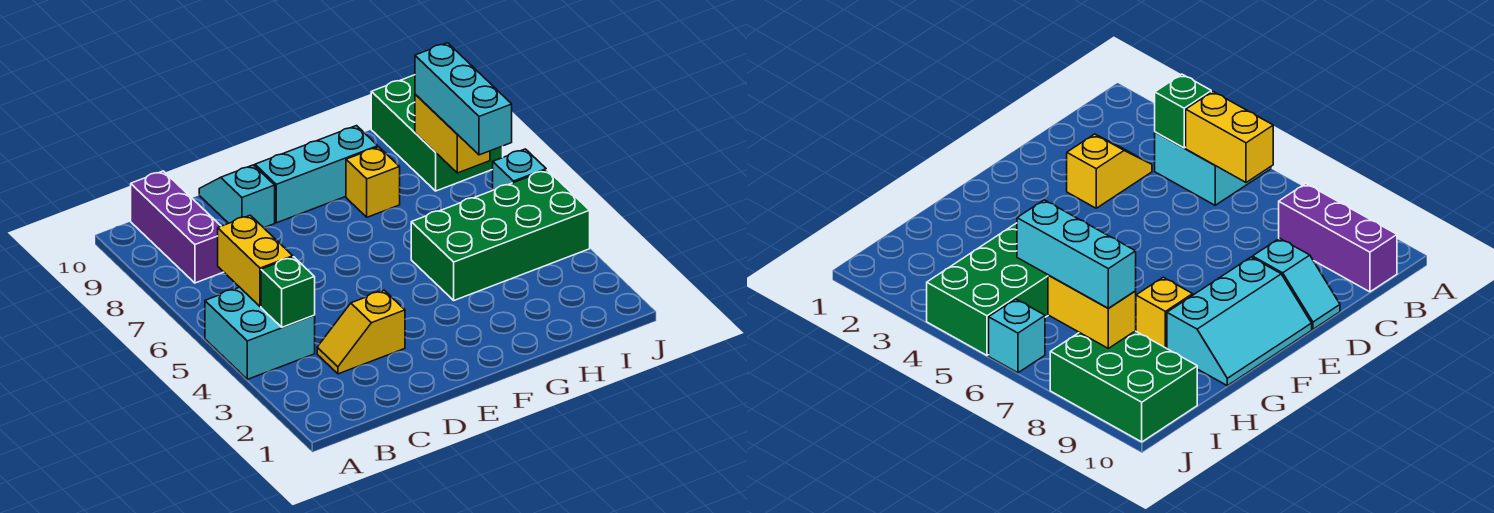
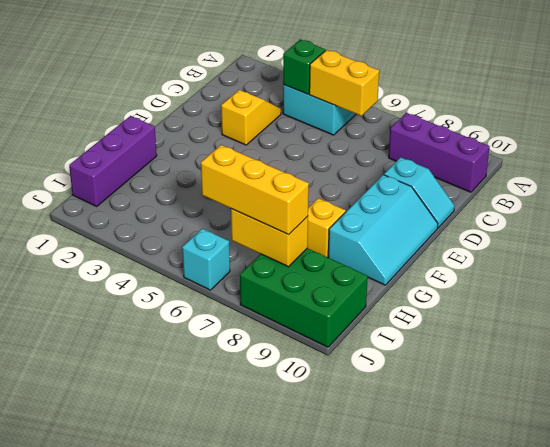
none -> purple brick G1:I1 level 1
green brick G4:J5 level 1 -> none
cyan brick I6:I8 level 3 -> yellow brick I6:I8 level 3

